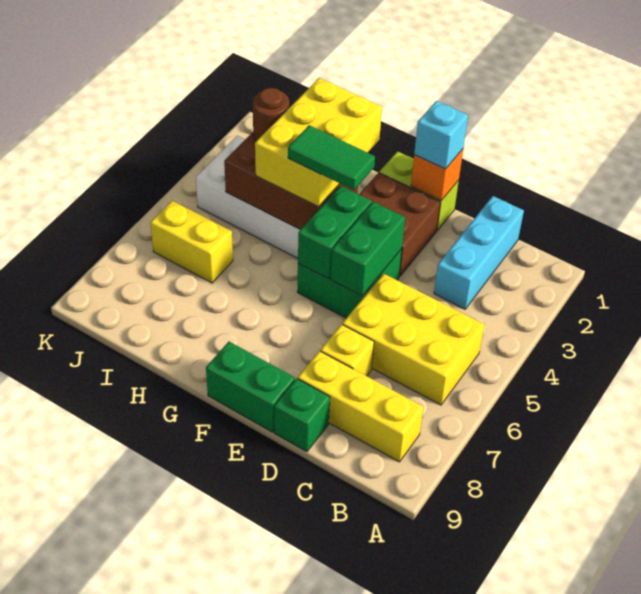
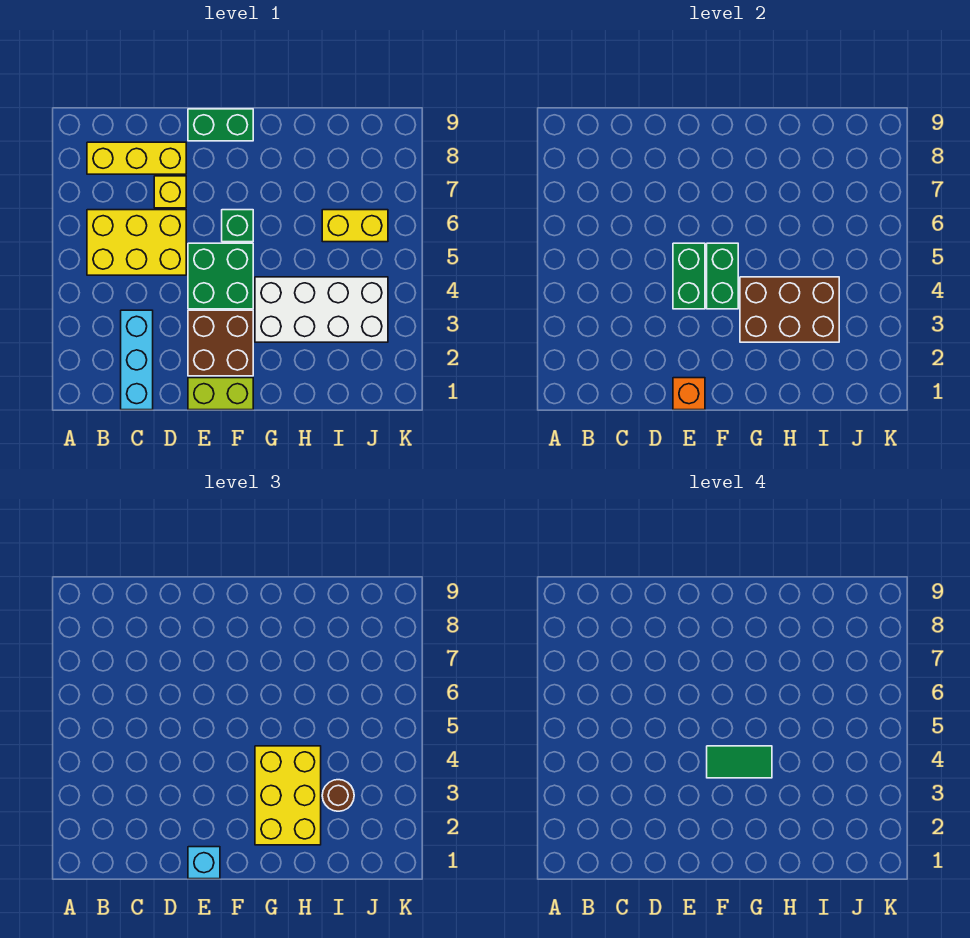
green brick D9 level 1 -> green brick F6 level 1

